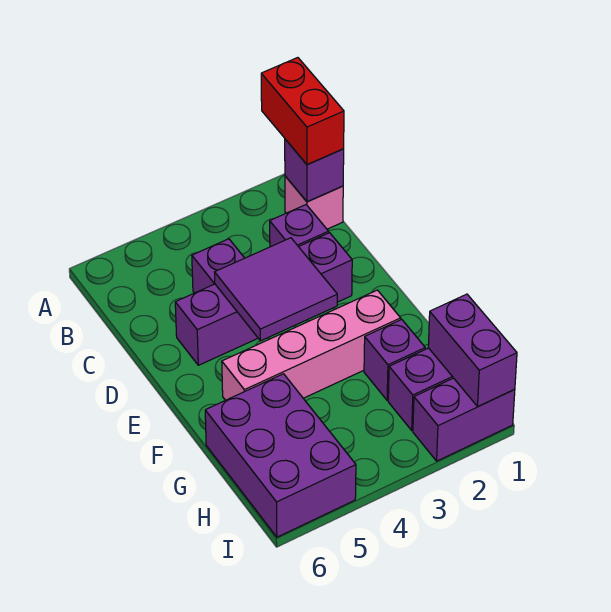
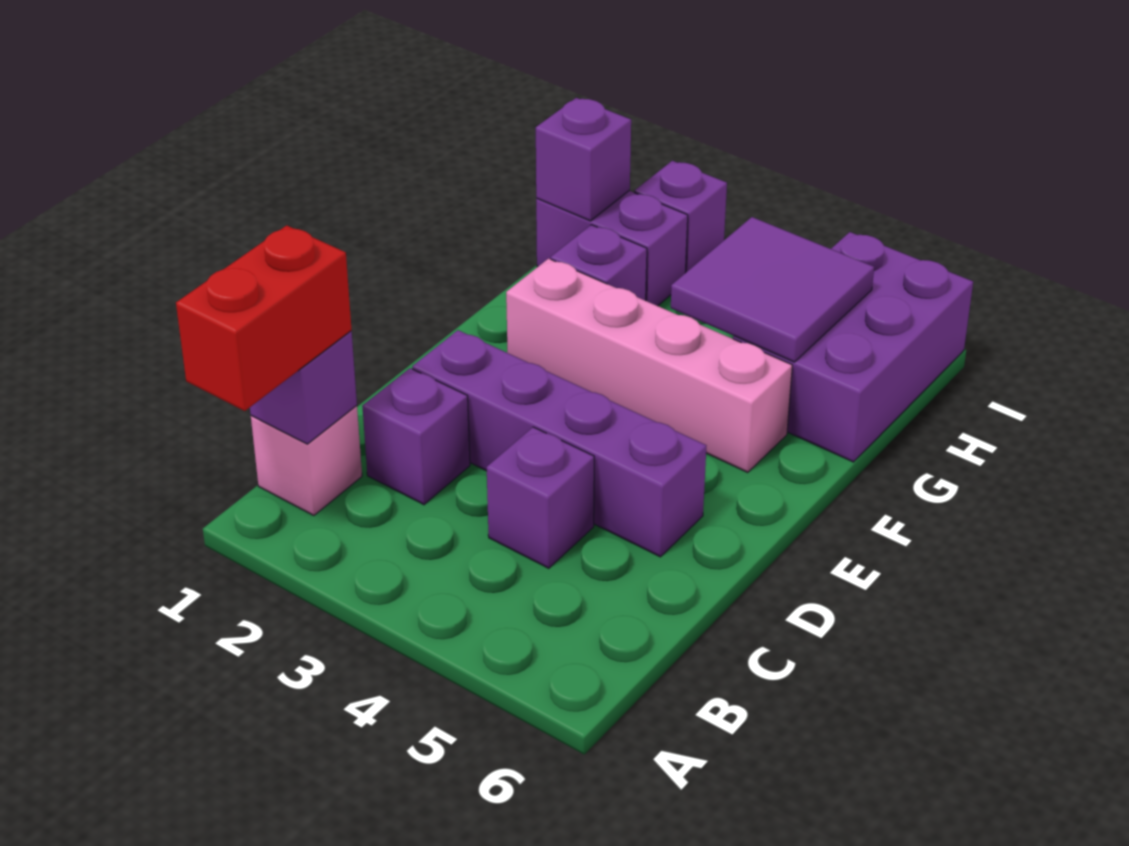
purple tile D3:E4 level 2 -> purple tile G4:H5 level 2
purple brick H1:I1 level 2 -> purple brick H1 level 2
purple brick I1:I2 level 1 -> purple brick I2 level 1

